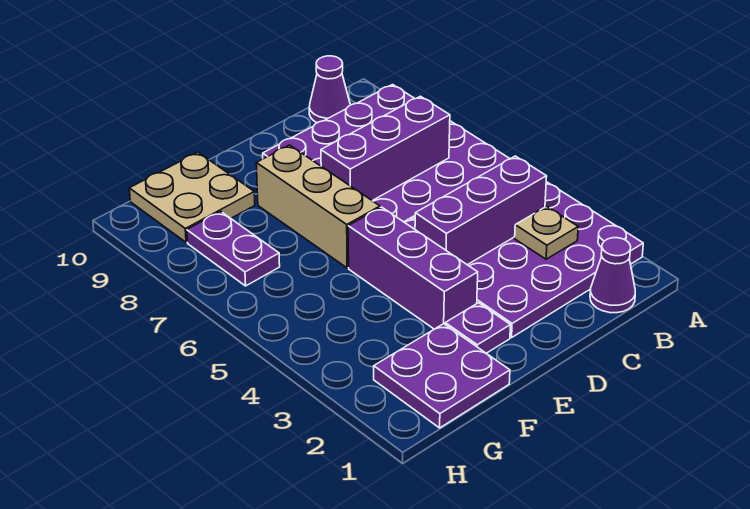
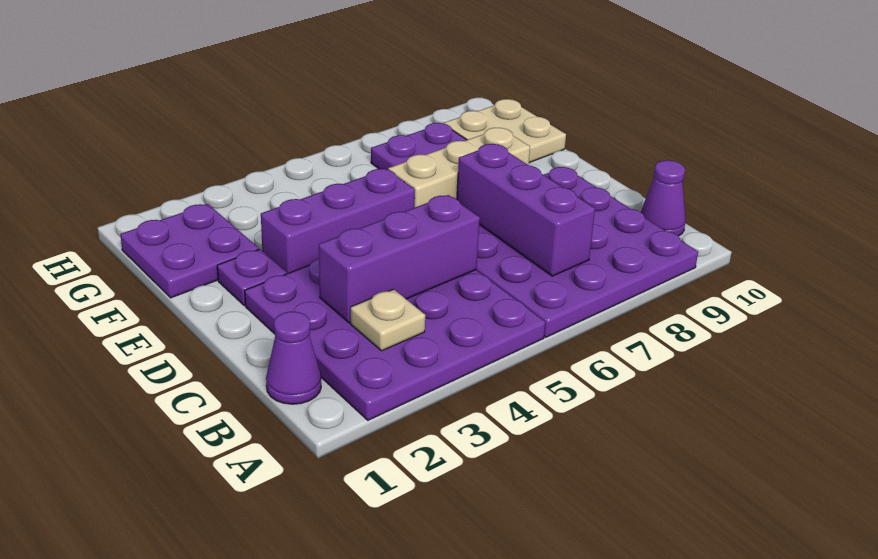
purple brick B4:D4 level 2 -> purple brick C3:C5 level 2

